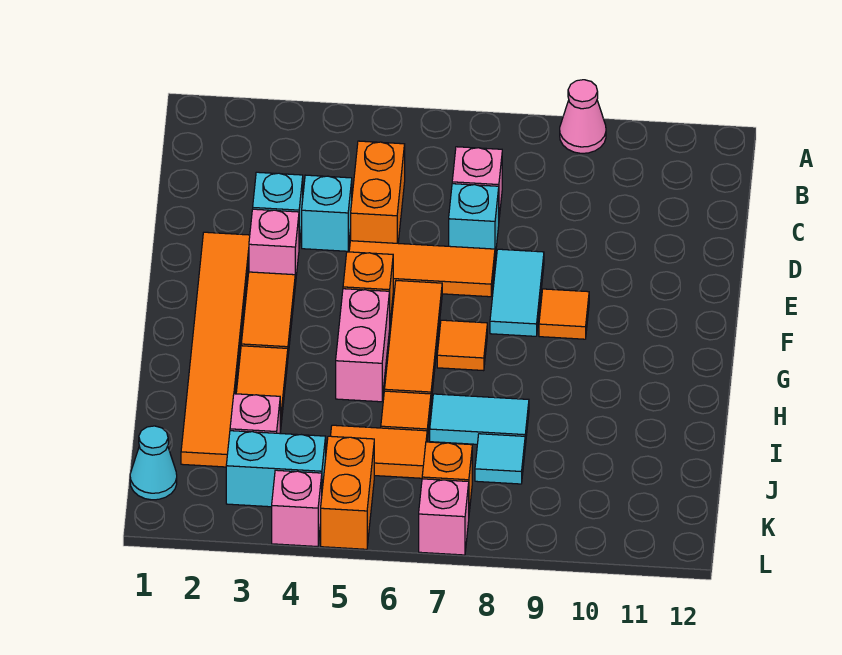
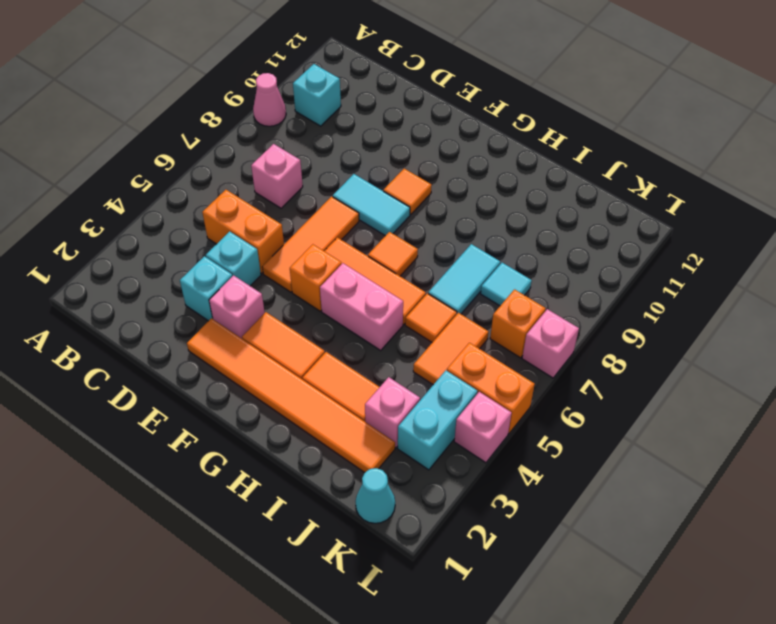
cyan brick D7 level 1 -> cyan brick B10 level 1

